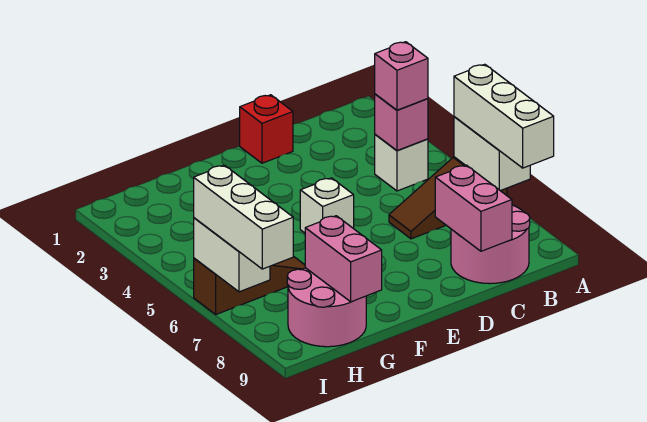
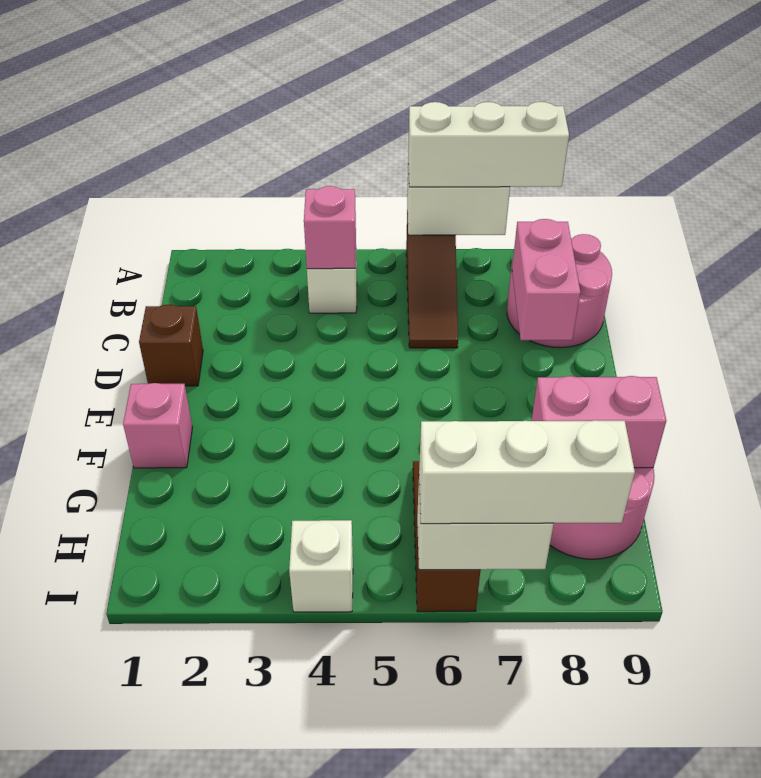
pink brick B4 level 3 -> pink brick F1 level 1
pink brick C8:C9 level 2 -> pink brick C8:D8 level 2
red brick D1 level 1 -> brown brick D1 level 1
white brick E5 level 1 -> white brick I4 level 1

